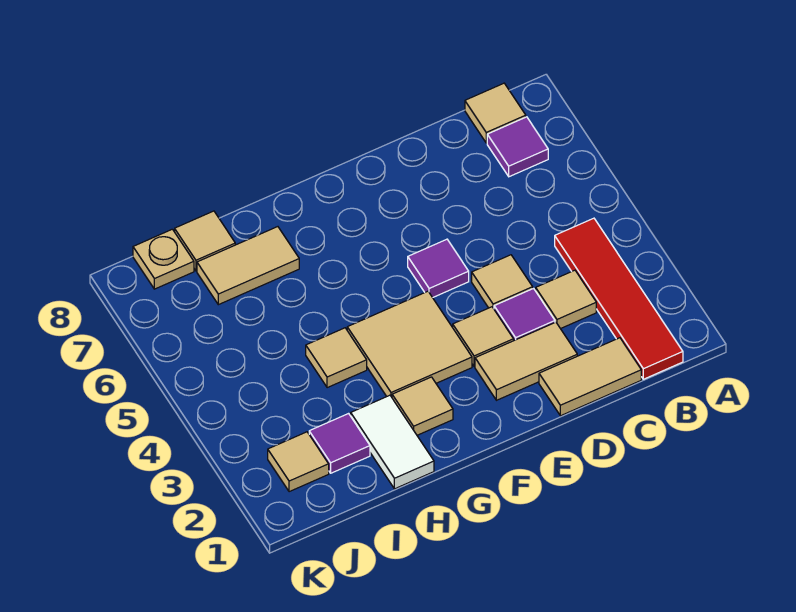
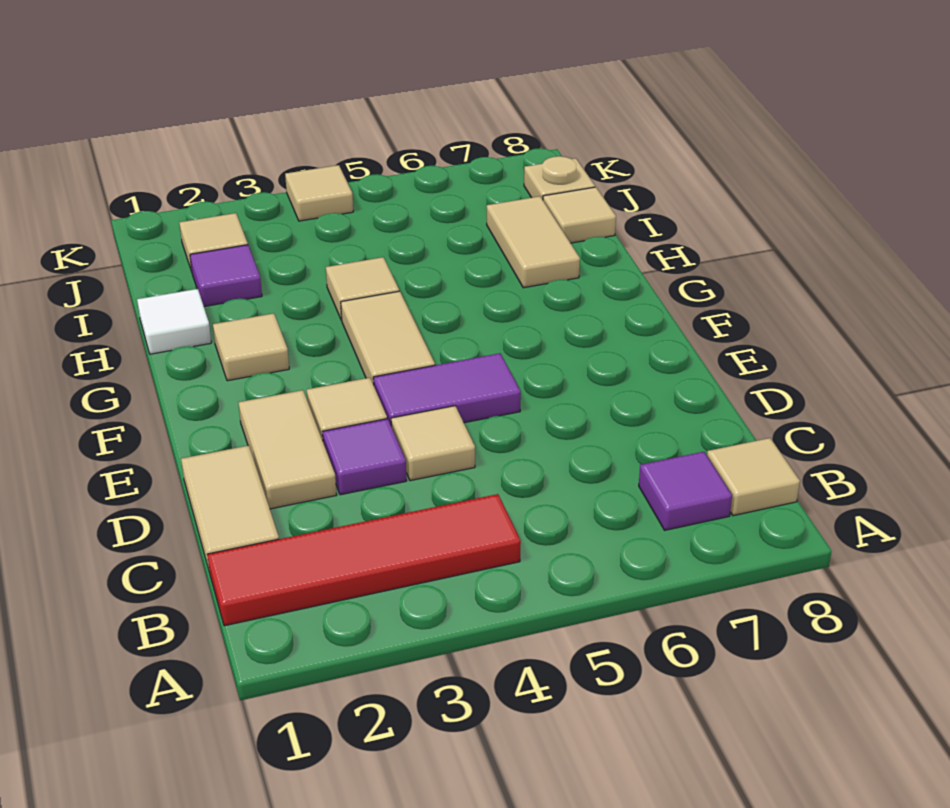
tan tile C3 level 1 -> tan tile K4 level 1
purple tile E5 level 1 -> purple tile E4:E5 level 1
tan tile F3:G4 level 1 -> tan tile F4:G4 level 1
white tile H1:H2 level 1 -> white tile H1 level 1

